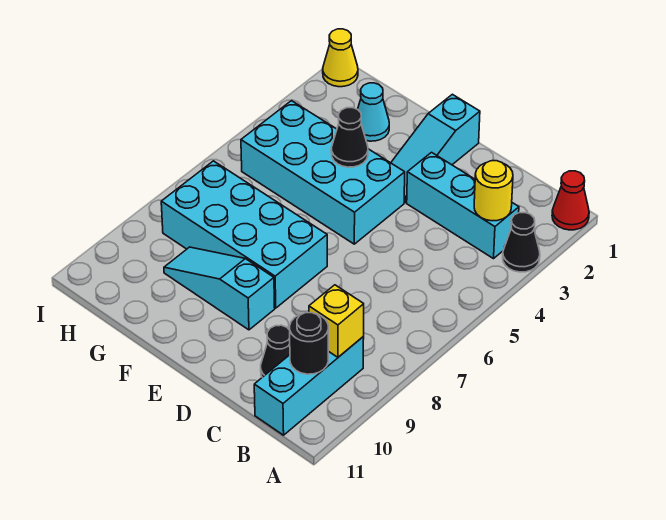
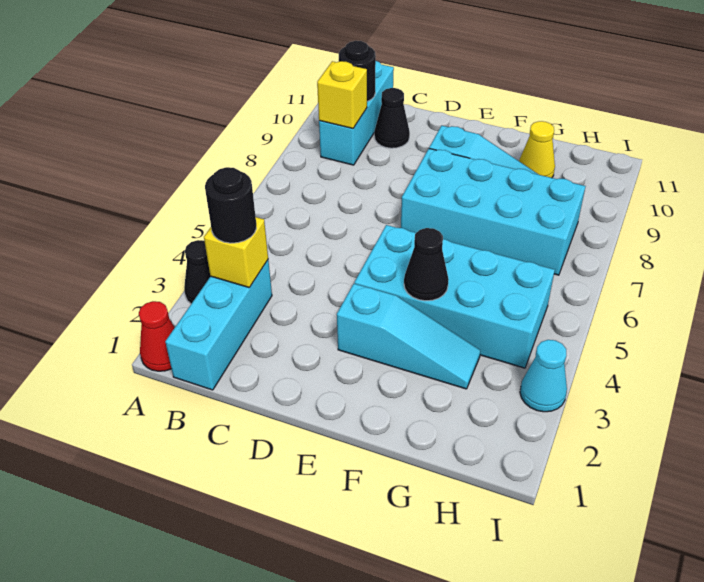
cyan brick B3:D3 level 1 -> cyan brick B1:B3 level 1
yellow round brick B3 level 2 -> yellow brick B3 level 2
none -> black round brick B3 level 3
cyan slope E1:E3 level 1 top 1 -> cyan slope E3:G3 level 1 top E
cyan cone G2 level 1 -> cyan cone I3 level 1
yellow cone I1 level 1 -> yellow cone G10 level 1

